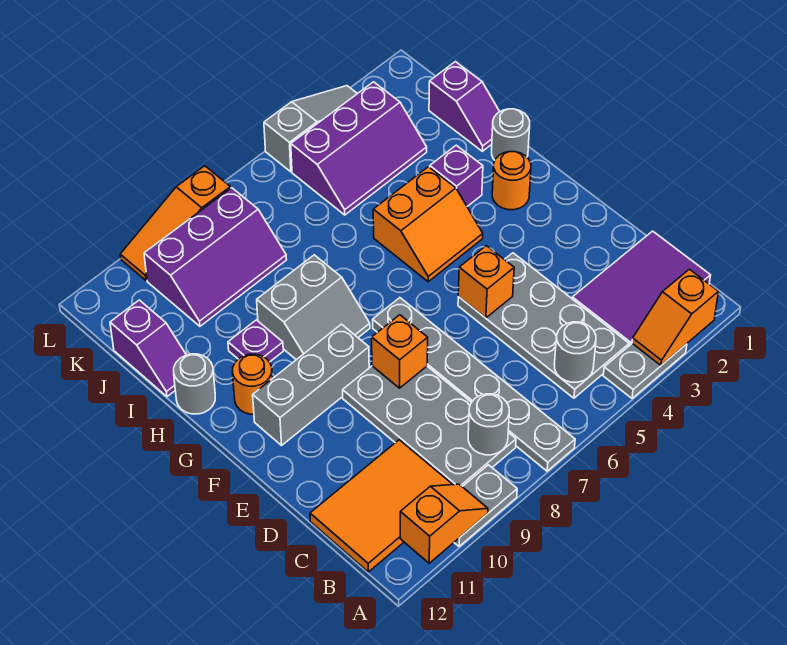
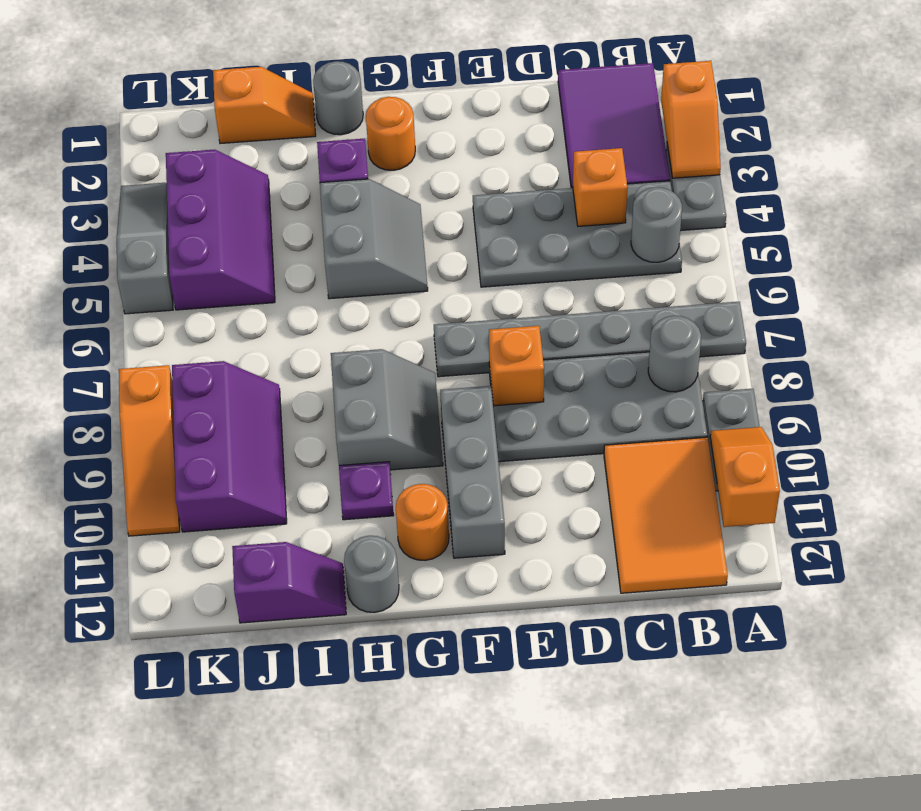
orange brick E5 level 2 -> orange brick C4 level 2
orange slope G4:H5 level 1 top H -> grey slope G4:H5 level 1 top H
purple slope I1:J1 level 1 top J -> orange slope I1:J1 level 1 top J

